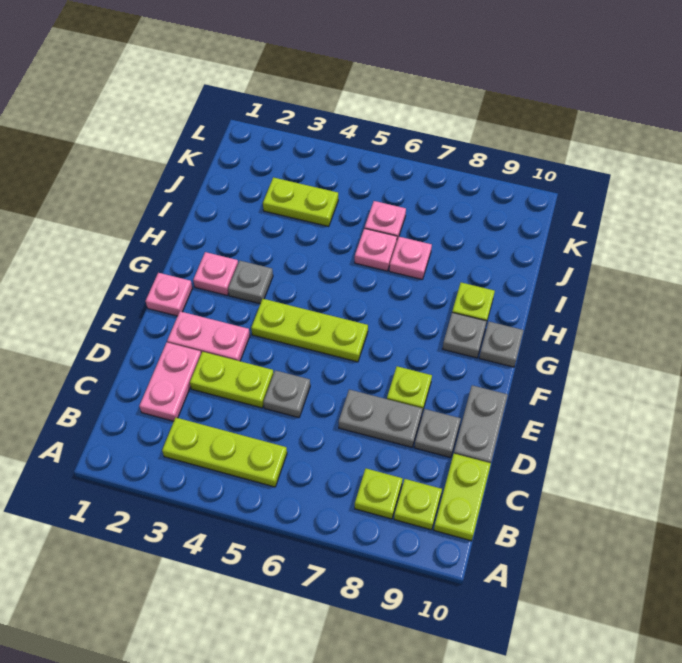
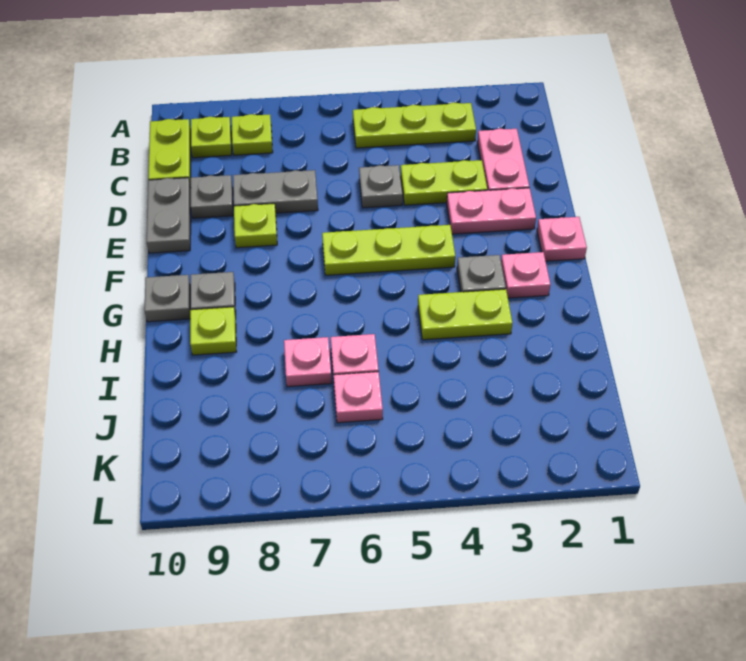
lime plate J3:J4 level 1 -> lime plate H3:H4 level 1

